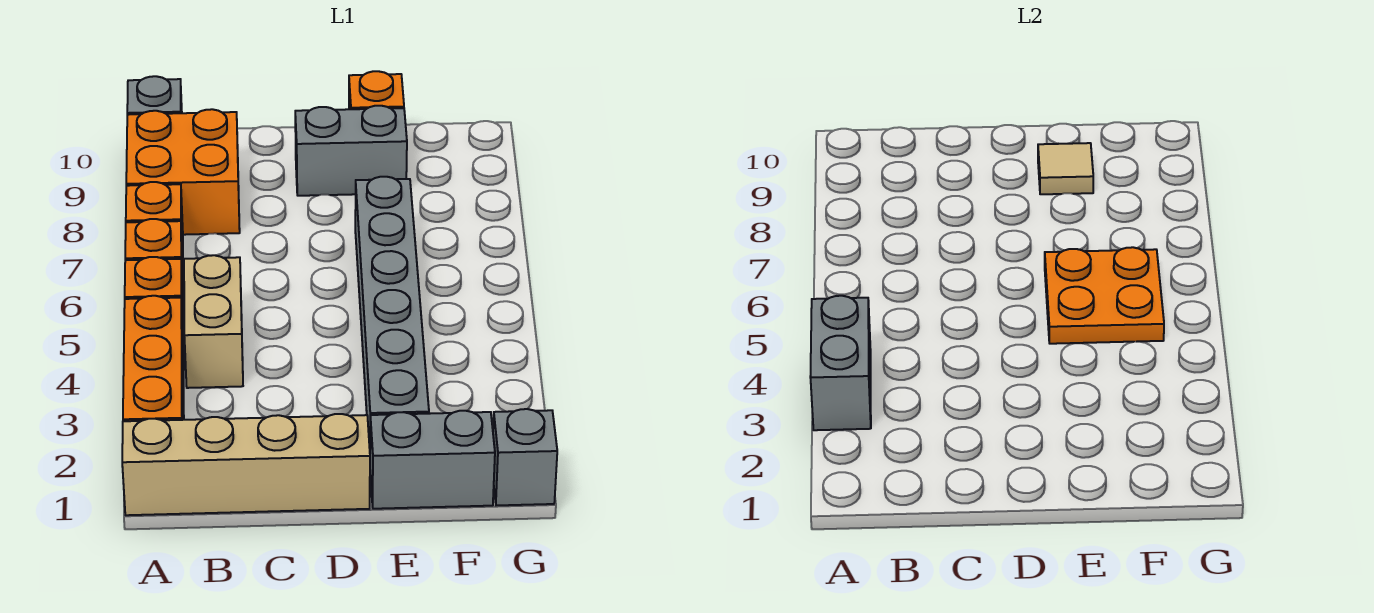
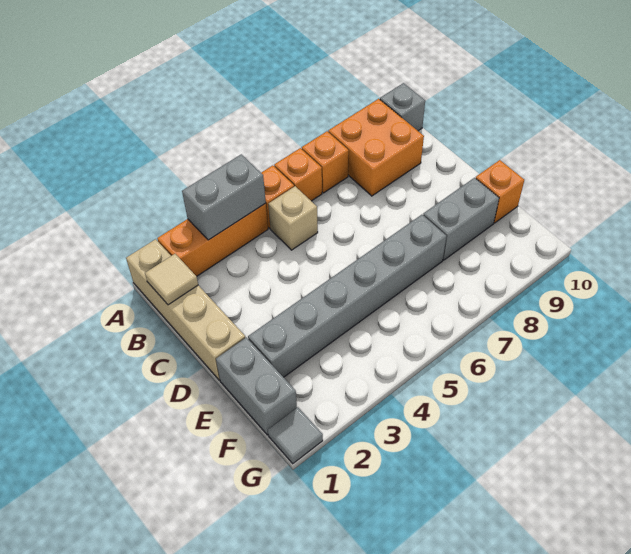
tan brick B4:B5 level 1 -> tan brick B5 level 1
grey brick D9:E9 level 1 -> grey brick E8:E9 level 1
orange plate E5:F6 level 2 -> none
tan tile E9 level 2 -> tan tile B1 level 2
grey brick G1 level 1 -> grey tile G1 level 1

